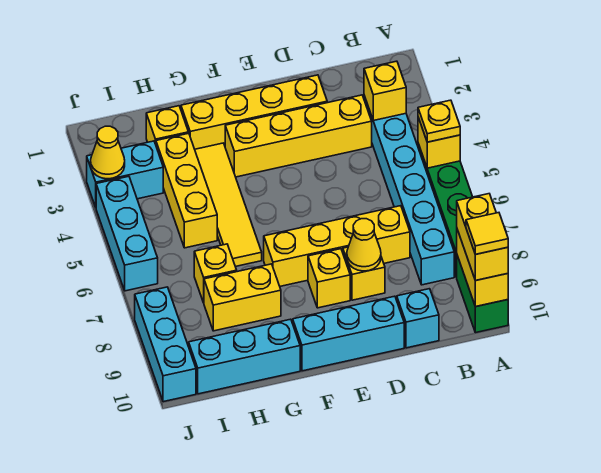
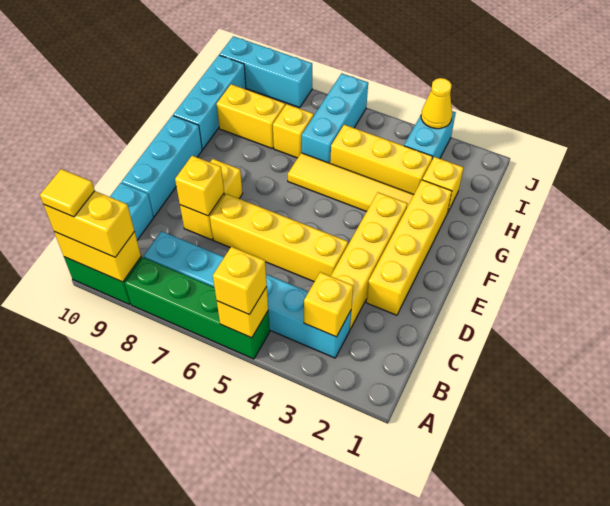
yellow plate A5 level 3 -> yellow brick A5 level 3
yellow brick C7:F7 level 1 -> yellow brick D4:D7 level 1
yellow cone D8 level 2 -> yellow brick D8 level 2
yellow brick G8:H8 level 1 -> yellow brick H8:H9 level 1
cyan brick J4:J6 level 1 -> cyan brick H6:J6 level 1

